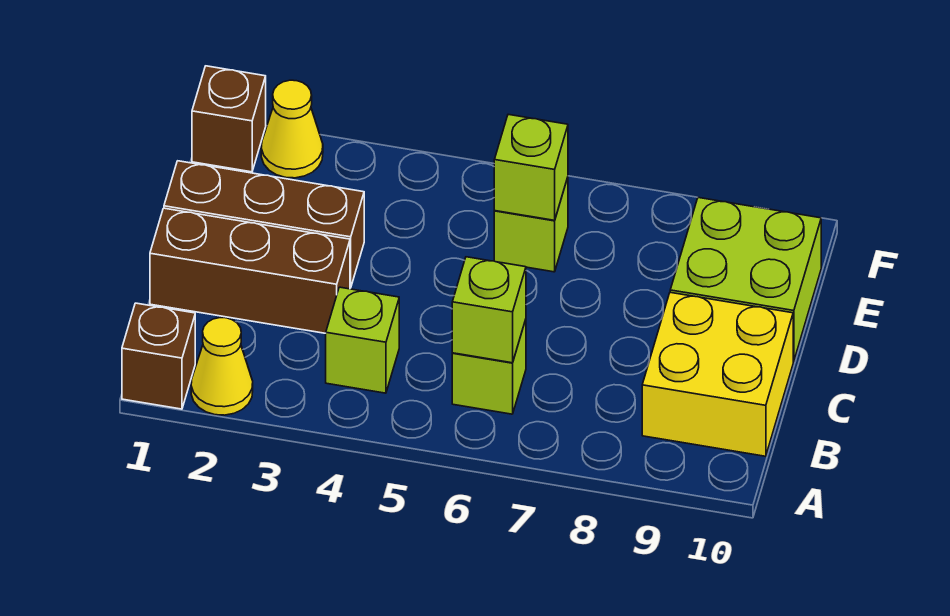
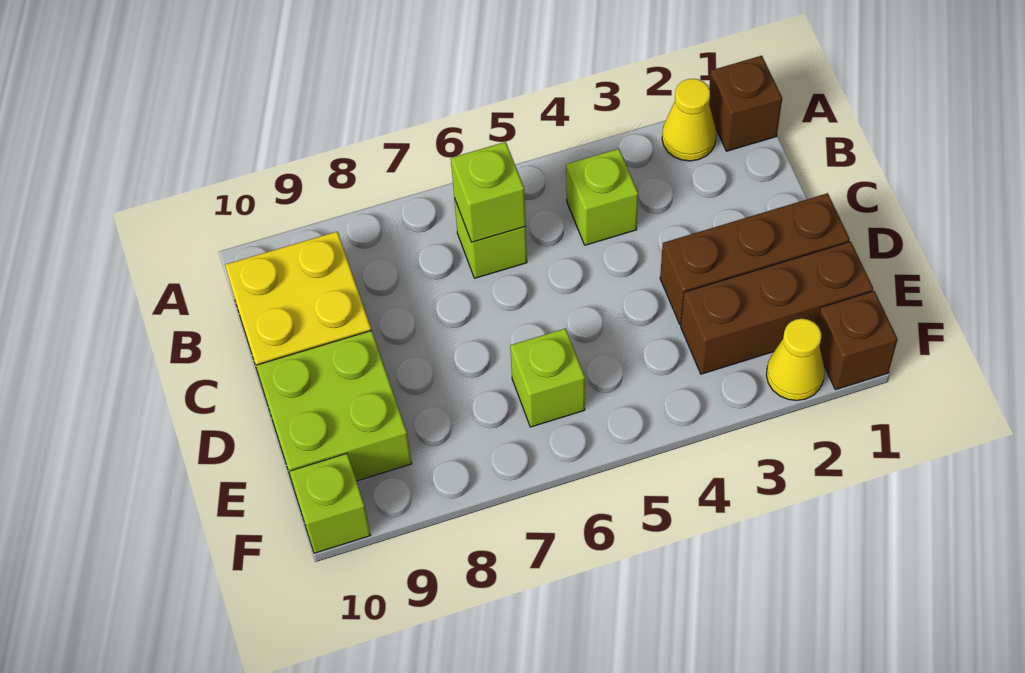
brown brick C1:C3 level 1 -> brown brick E1:E3 level 1
lime brick E6 level 2 -> lime brick F10 level 1

